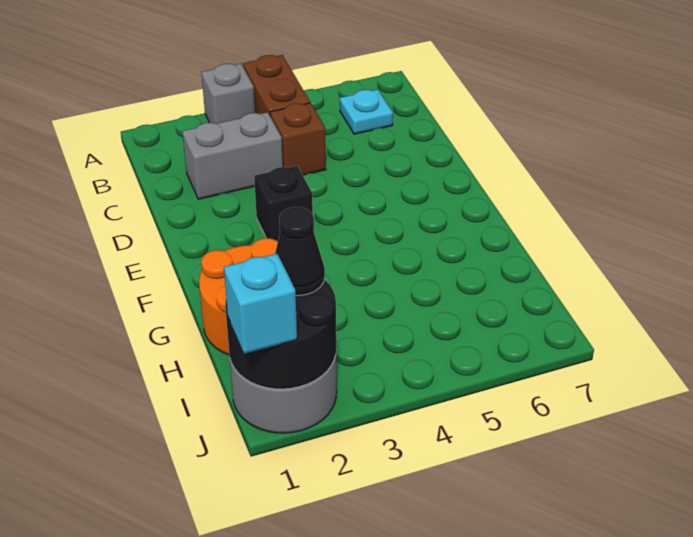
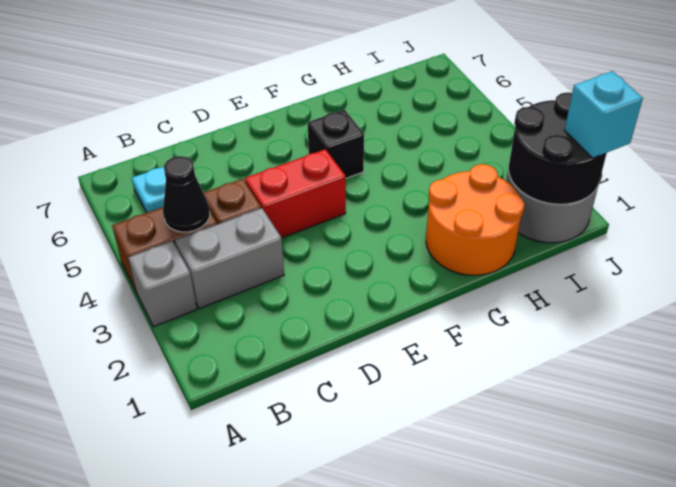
grey brick C2:C3 level 1 -> grey brick B3:C3 level 1
none -> red brick D4:E4 level 1
black brick E3 level 1 -> black brick F5 level 1
black cone I2 level 3 -> black cone B4 level 2

